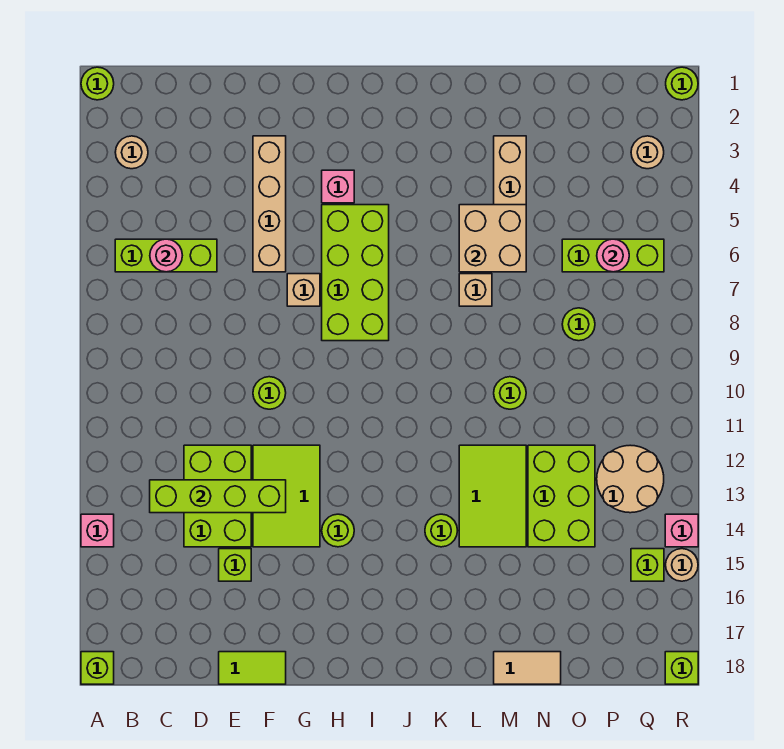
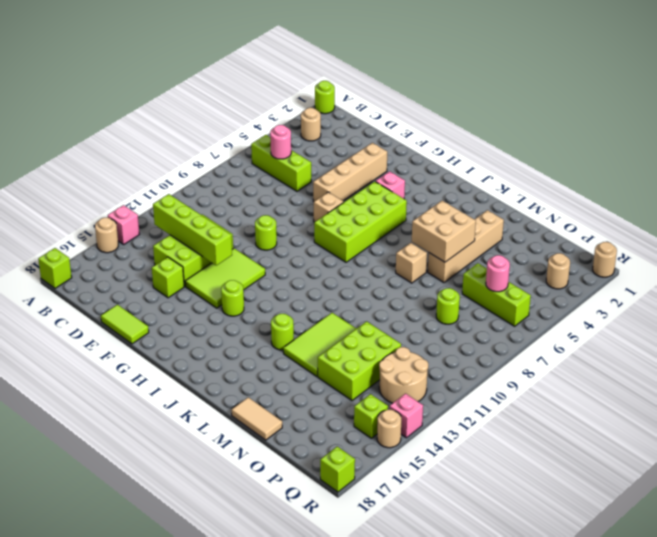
none -> tan round brick A15 level 1
lime round brick M10 level 1 -> none
lime round brick R1 level 1 -> tan round brick R1 level 1

